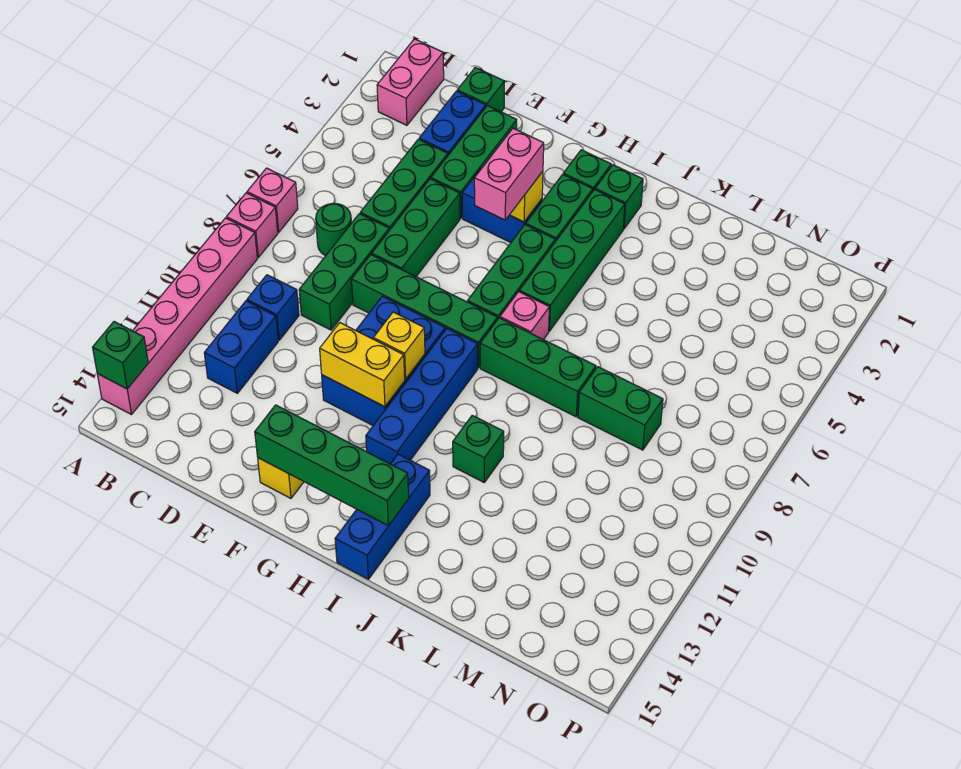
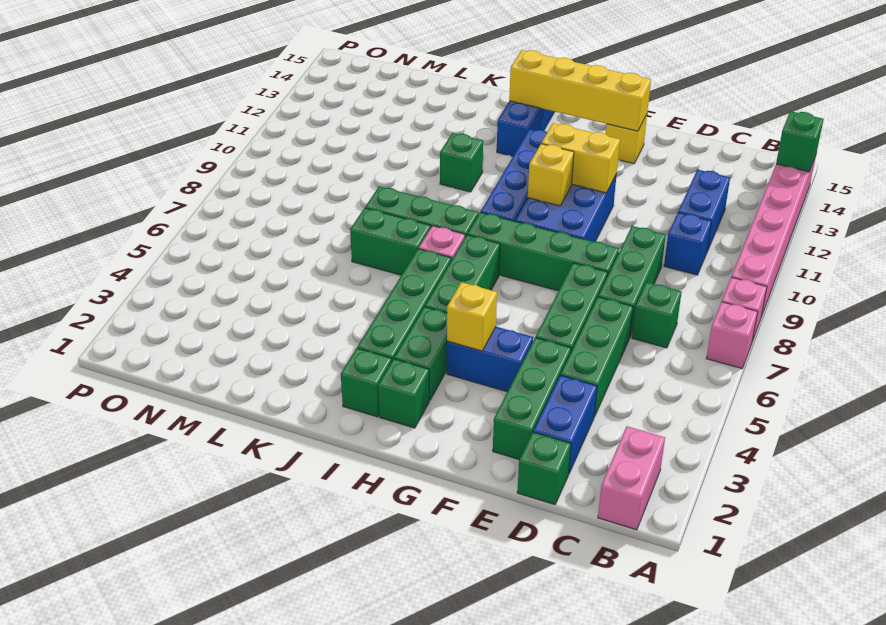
green round brick C7 level 1 -> green brick C7 level 1
green brick F14:I14 level 2 -> yellow brick F14:I14 level 2
pink brick G4:G5 level 3 -> none
green brick L8:M8 level 1 -> green brick J7:K7 level 1

